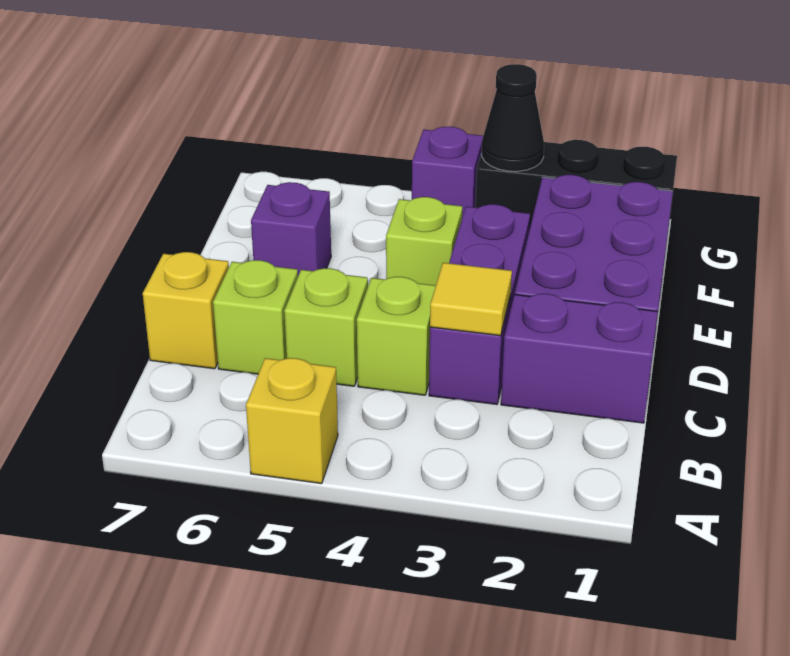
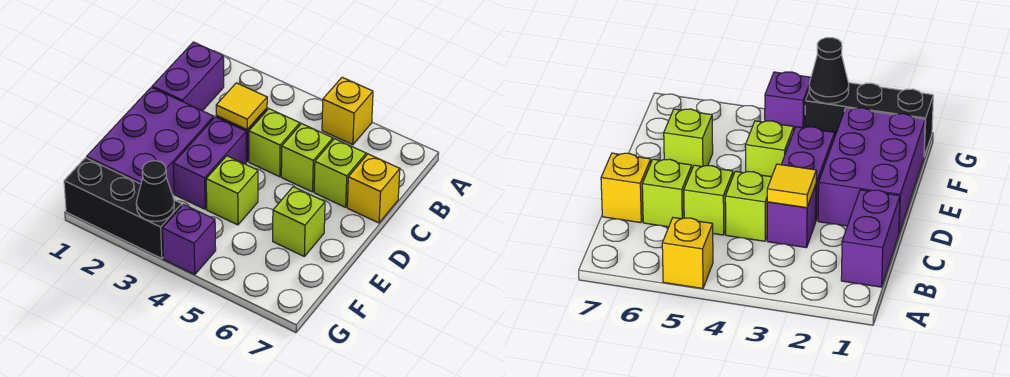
purple brick C1:C2 level 1 -> purple brick B1:C1 level 1
purple brick E6 level 1 -> lime brick E6 level 1

